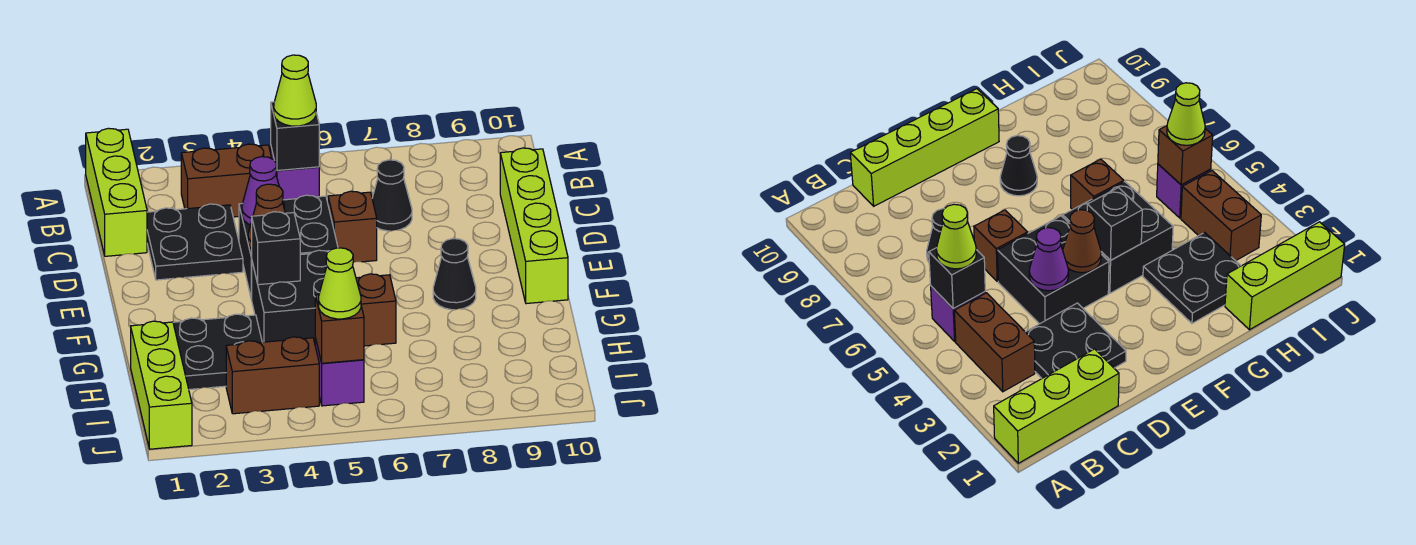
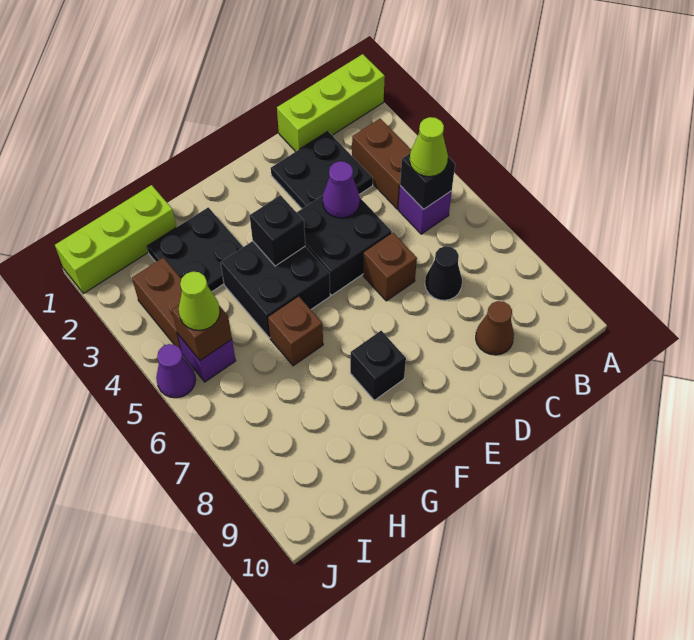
lime brick C10:F10 level 1 -> none
brown cone E4 level 2 -> brown cone C9 level 1
black cone F8 level 1 -> black brick F8 level 1
none -> purple cone J5 level 1

